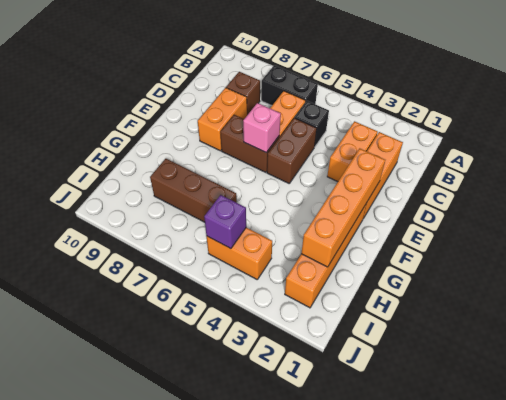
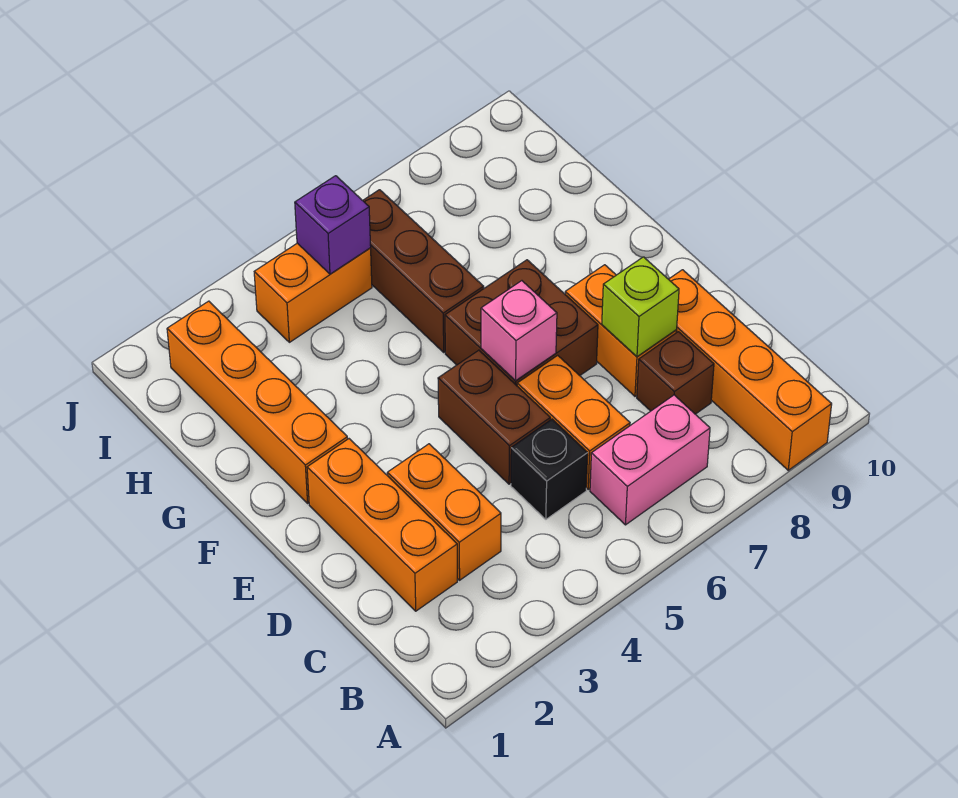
black brick B6:B7 level 1 -> pink brick B6:B7 level 1
none -> lime brick D8 level 2
orange brick E2:H2 level 2 -> orange brick A9:D9 level 1
brown brick E6:E7 level 1 -> brown brick E6:F7 level 1
brown brick H6:H8 level 1 -> brown brick G6:I6 level 1

